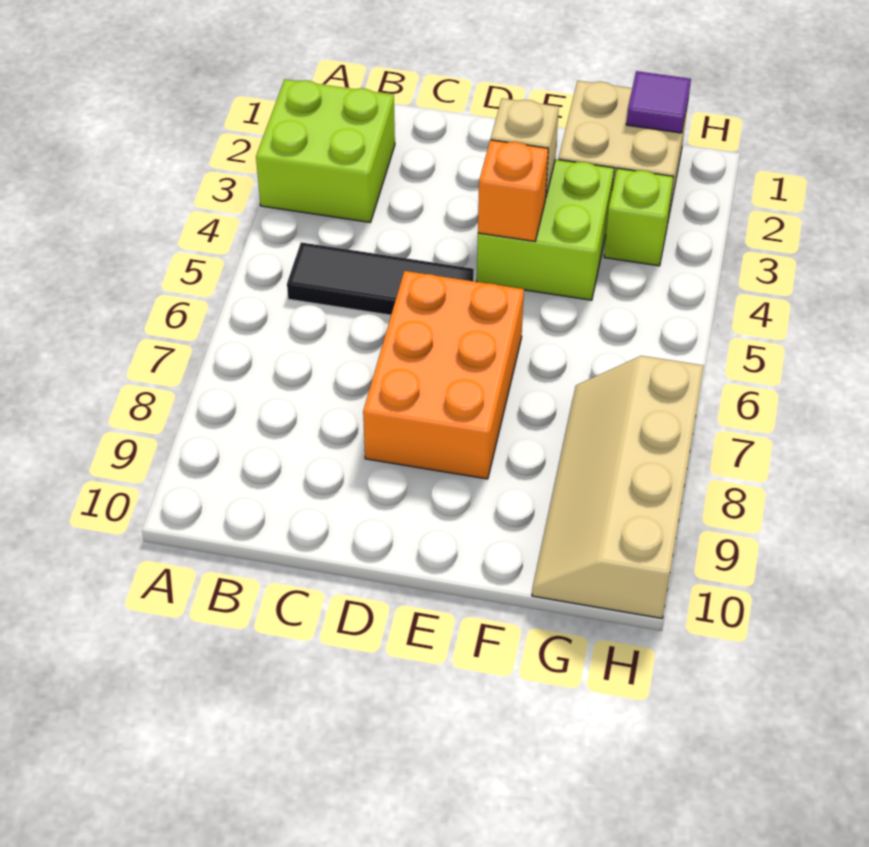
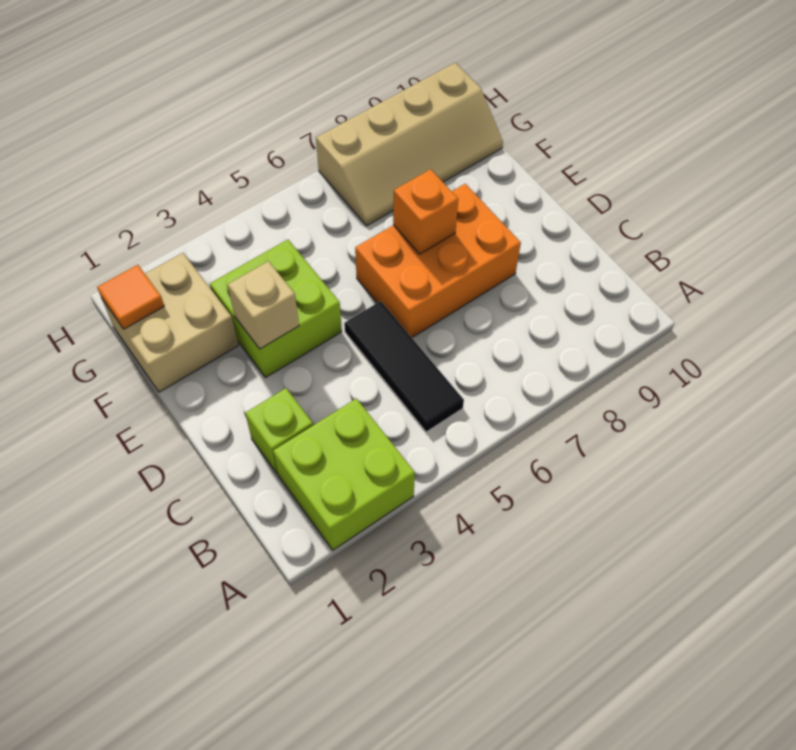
orange brick E4 level 2 -> orange brick E7 level 2
purple tile G1 level 2 -> orange tile G1 level 2
lime brick G3 level 1 -> lime brick C2 level 1

